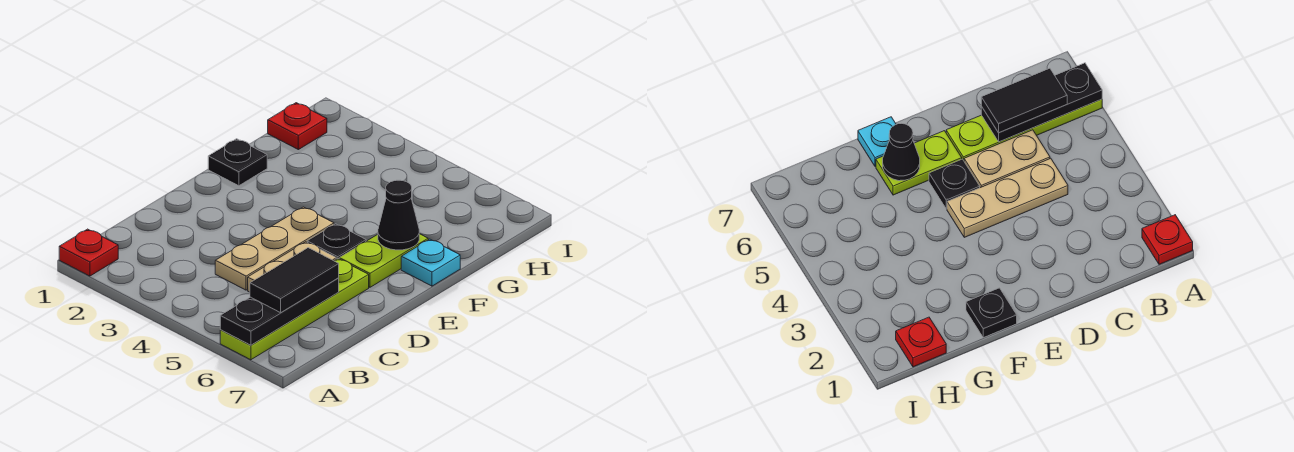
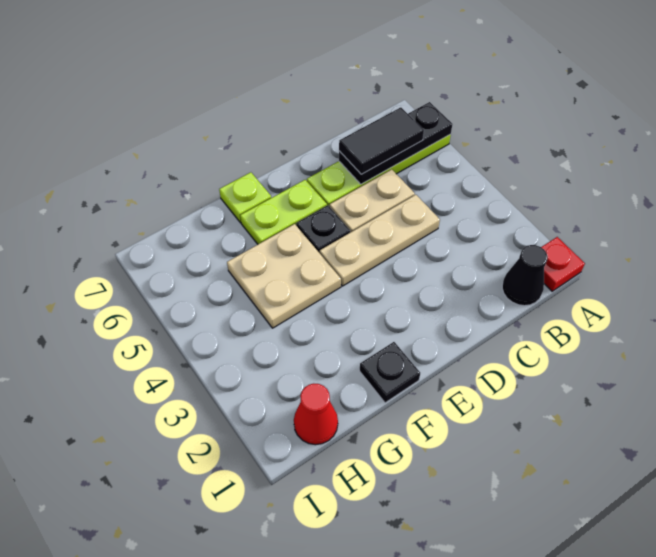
none -> tan plate F4:G5 level 1
black cone F6 level 2 -> black cone B1 level 1
cyan plate F7 level 1 -> lime plate F7 level 1
red plate H1 level 1 -> red cone H1 level 1

